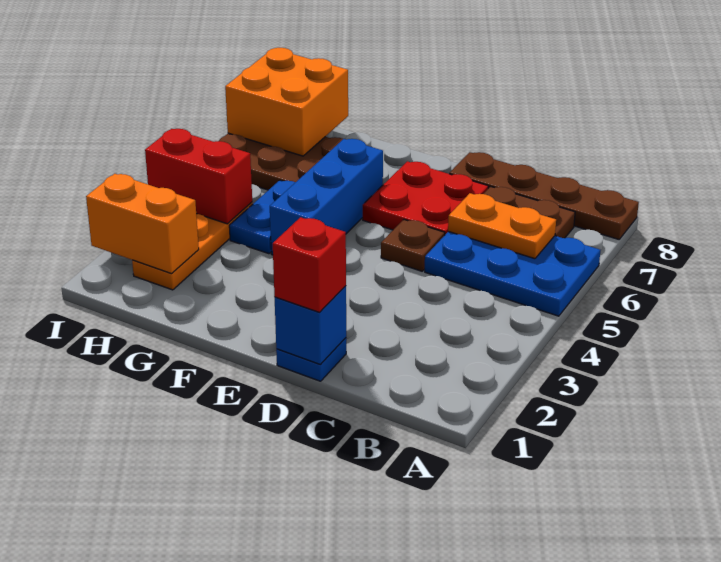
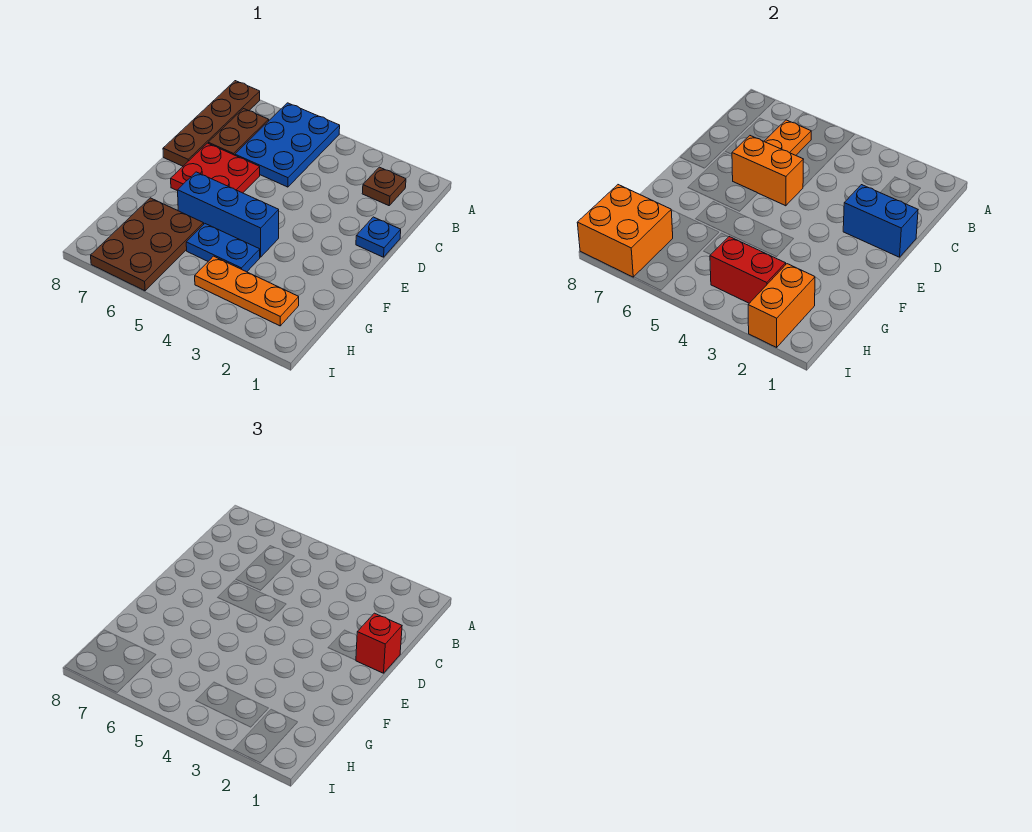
blue brick D1 level 2 -> blue brick D1:D2 level 2
brown plate D5 level 1 -> brown plate B2 level 1
none -> orange brick D5:D6 level 2
red brick H4:I4 level 2 -> red brick H3:H4 level 2

